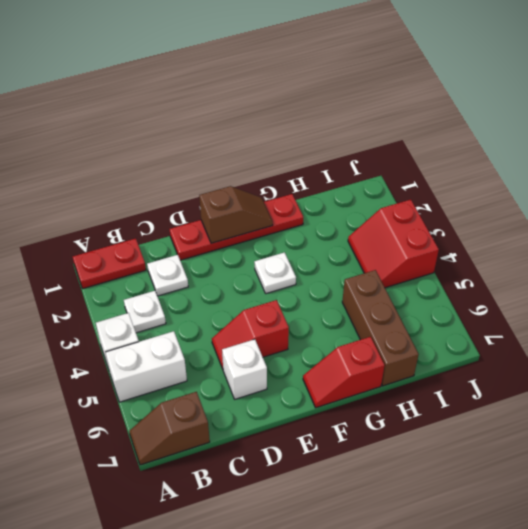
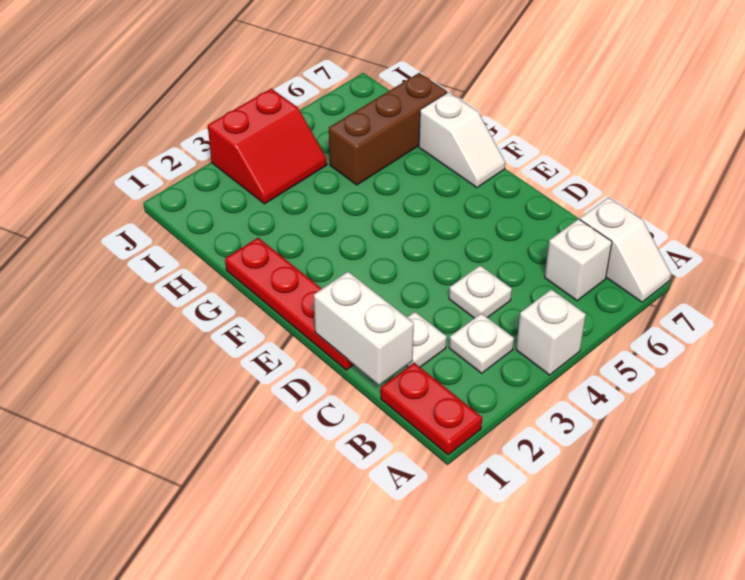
white brick A5:B5 level 1 -> white brick C1:D1 level 2
brown slope A7:B7 level 1 top B -> white slope A7:B7 level 1 top B
red slope D5:E5 level 1 top E -> none
white brick D6 level 1 -> white brick B6 level 1
brown slope E1:F1 level 2 top E -> none
white plate F3 level 1 -> white plate C4 level 1
red slope F7:G7 level 1 top G -> white slope F7:G7 level 1 top G

